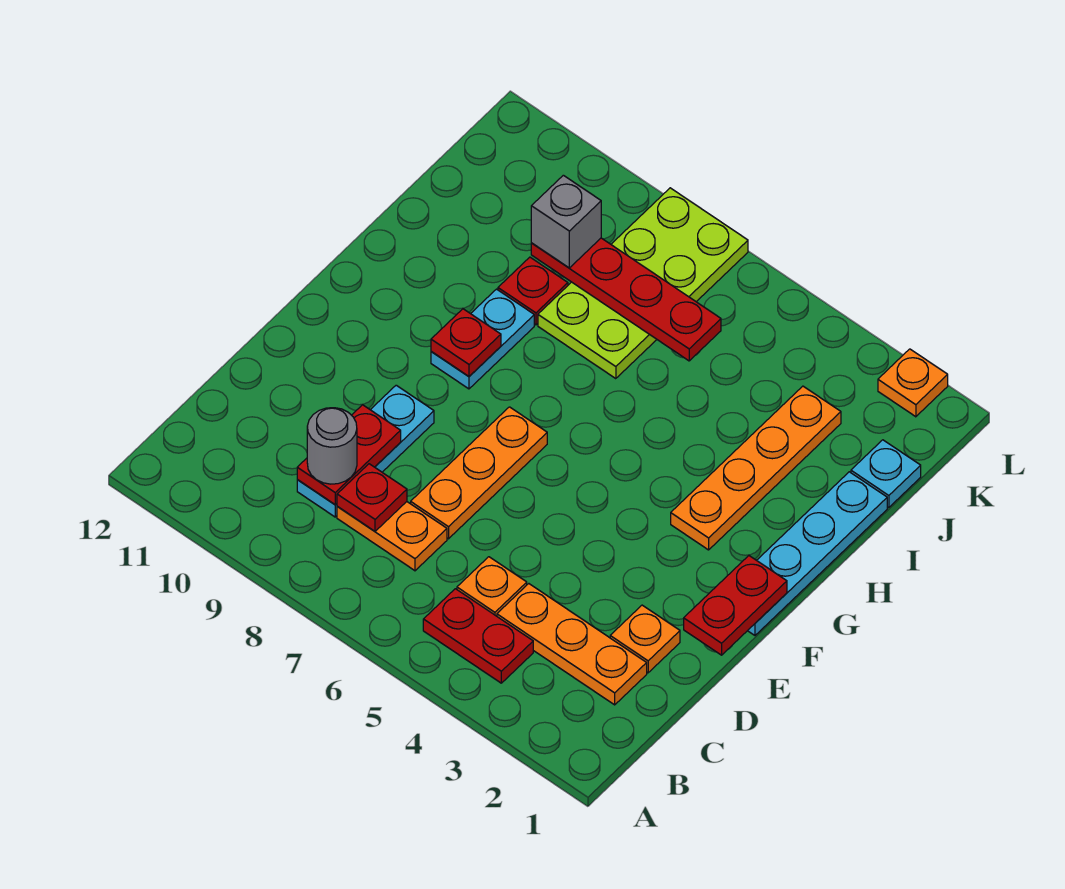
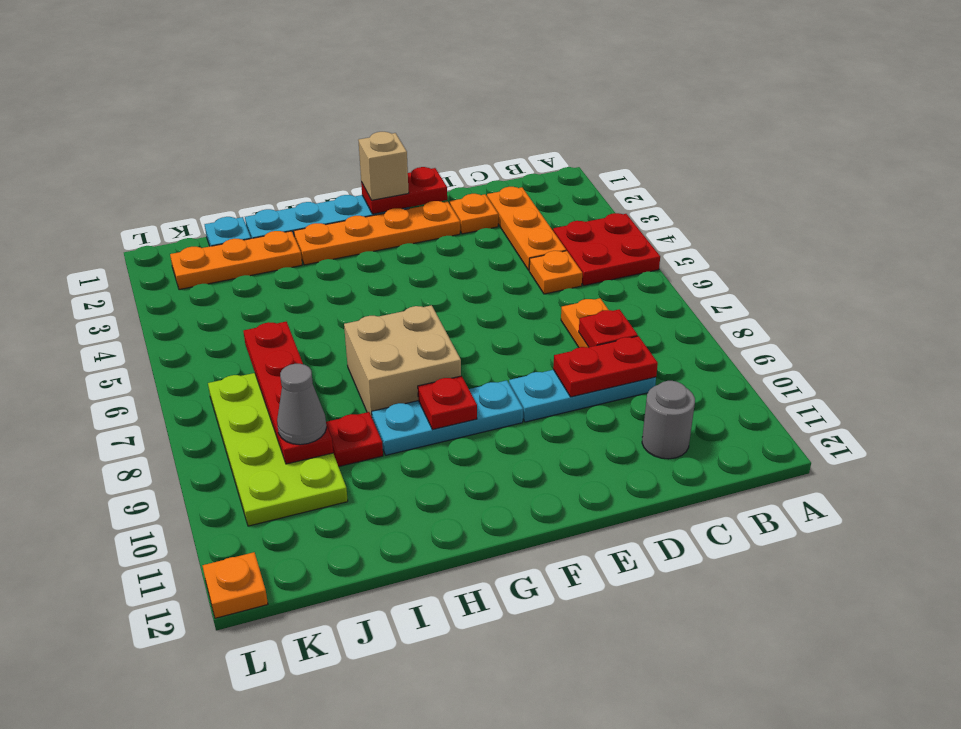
red plate B4:B5 level 1 -> red plate A4:B5 level 1
grey round brick C9 level 3 -> grey round brick C11 level 1
orange plate D7:F7 level 1 -> orange plate I2:K2 level 1
none -> tan brick F1 level 3
orange plate G3:J3 level 1 -> orange plate E2:H2 level 1
none -> tan brick G7:H8 level 1
cyan plate G9:H9 level 1 -> cyan plate F9:H9 level 1
lime plate I7:L8 level 1 -> lime plate J7:K10 level 1
grey brick J9 level 3 -> grey cone J9 level 3
orange plate L2 level 1 -> orange plate L12 level 1

